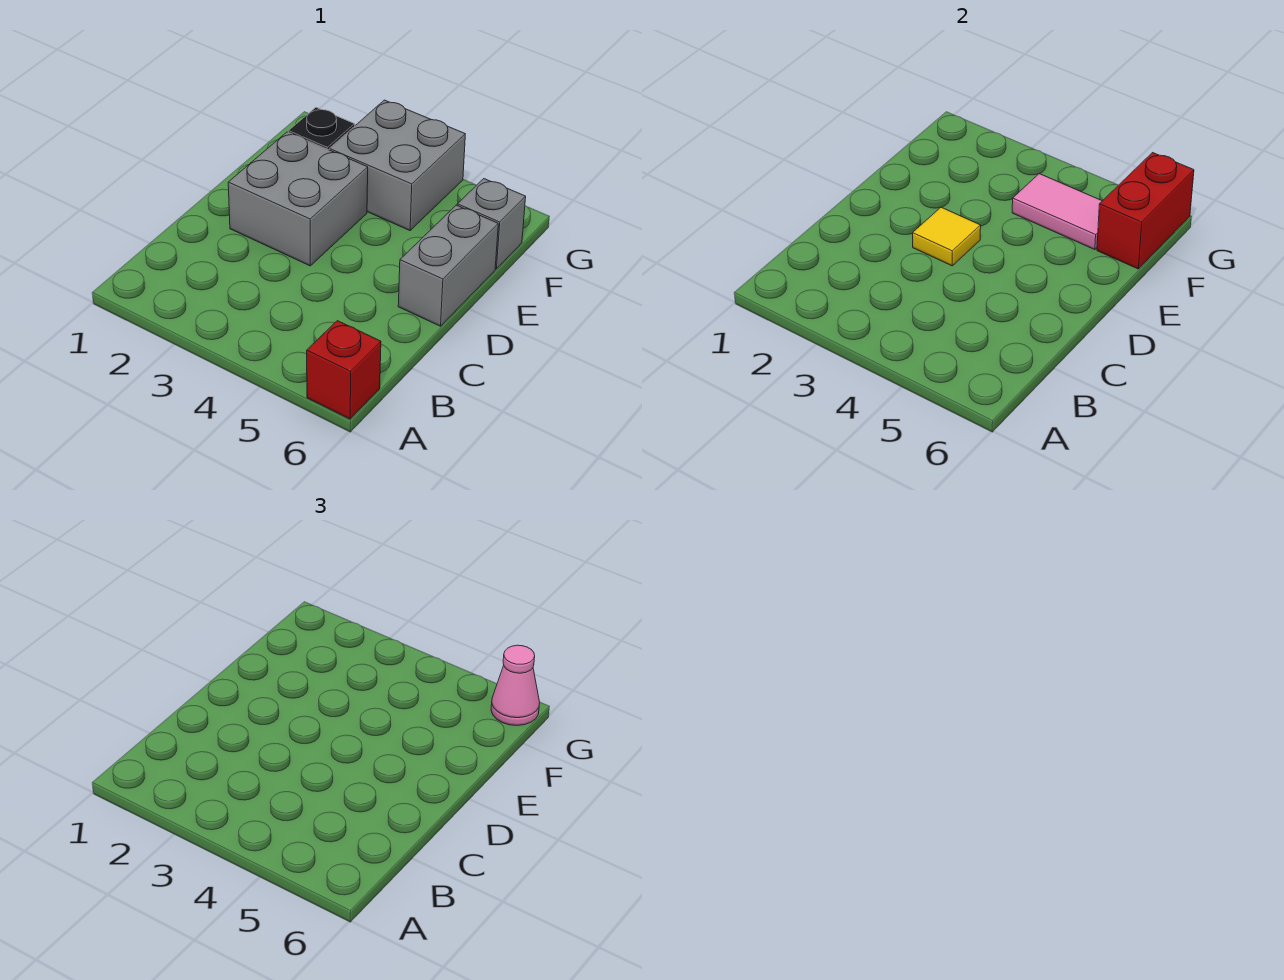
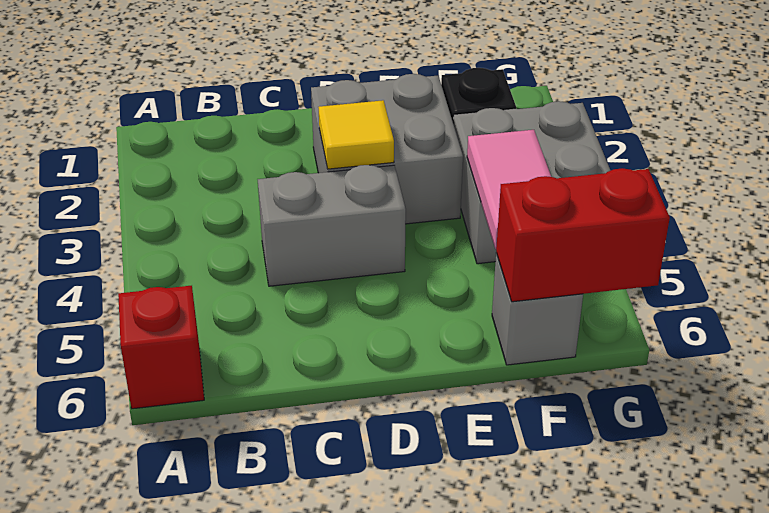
grey brick D6:E6 level 1 -> grey brick C4:D4 level 1
pink cone G6 level 3 -> none

